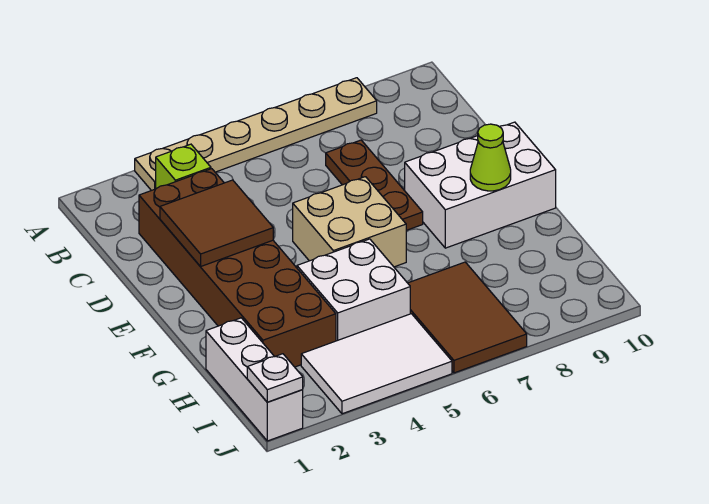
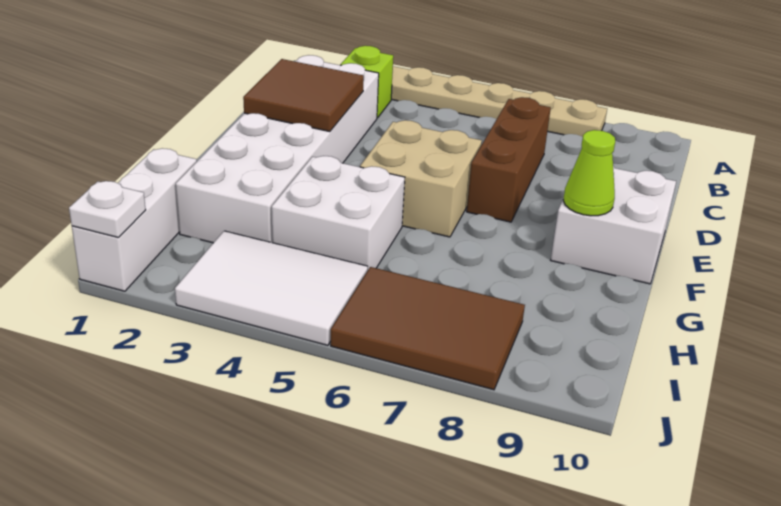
brown brick C2:H3 level 1 -> white brick C2:H3 level 1
brown plate C7:E7 level 1 -> brown brick C7:E7 level 1
white brick E8:F10 level 1 -> white brick E9:F10 level 1
brown tile H6:J7 level 1 -> brown tile I6:J8 level 1

